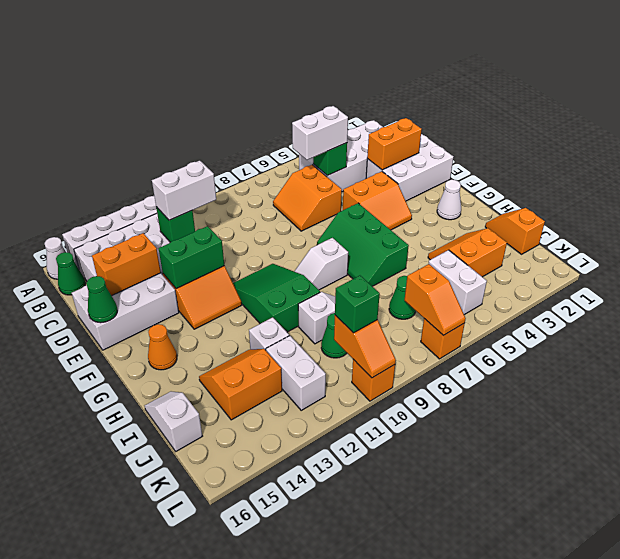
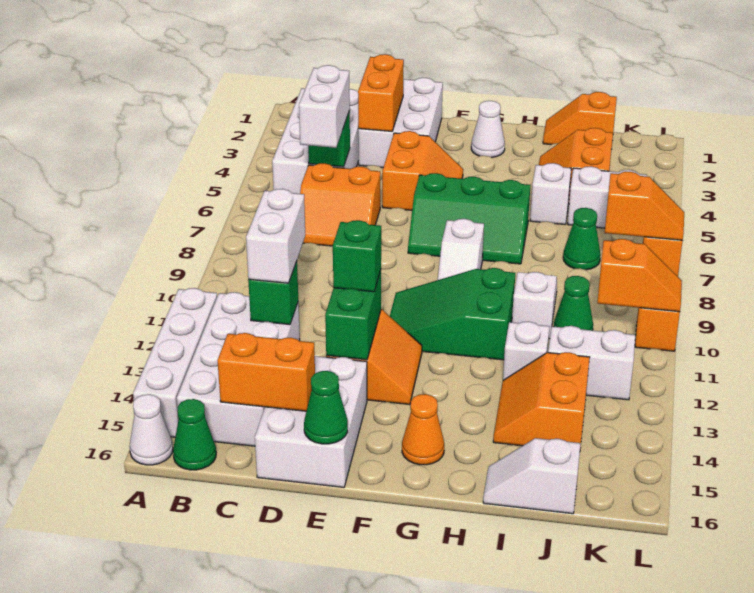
orange brick D14:D15 level 2 -> orange brick C15:D15 level 2
none -> white brick I5 level 1
green brick K10 level 3 -> green brick E12 level 3

